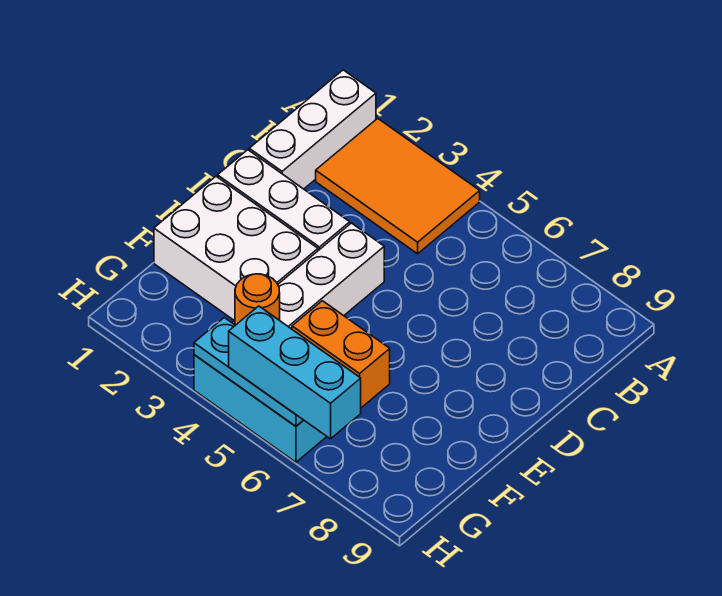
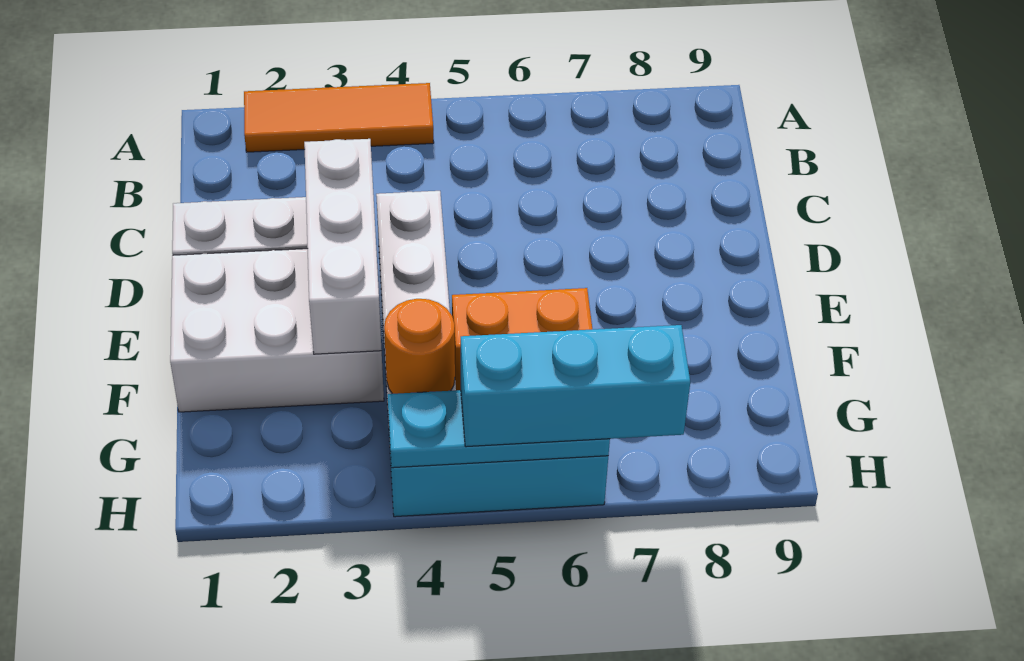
white brick A1:C1 level 1 -> white brick D3:F3 level 2
orange tile A2:B4 level 1 -> orange tile A2:A4 level 1

